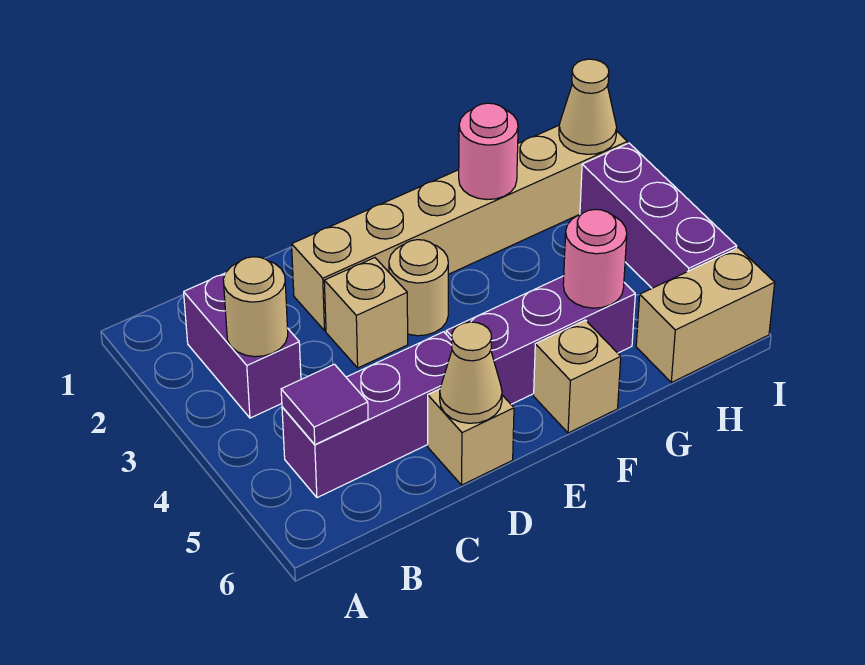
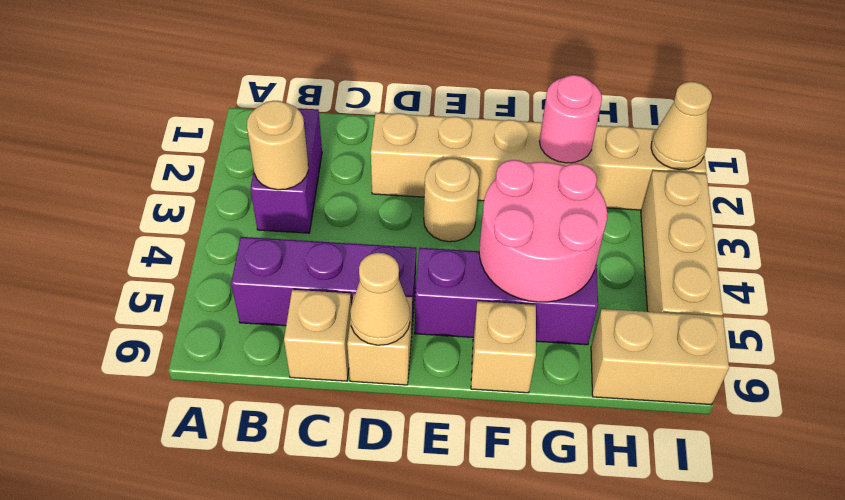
purple tile B5 level 2 -> none
tan brick D3 level 1 -> tan brick C6 level 1
pink round brick G5 level 2 -> pink round brick F4:G5 level 2
purple brick I3:I5 level 1 -> tan brick I3:I5 level 1

